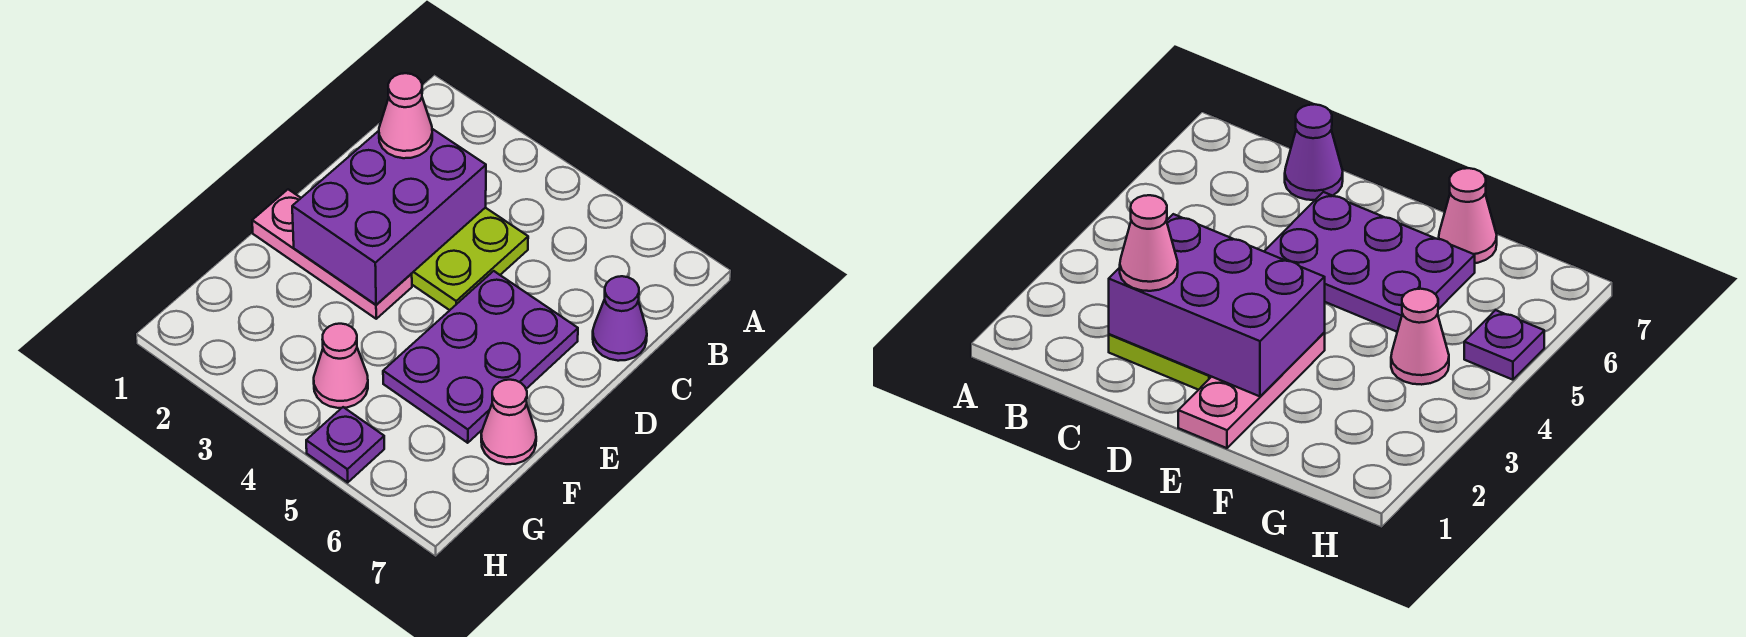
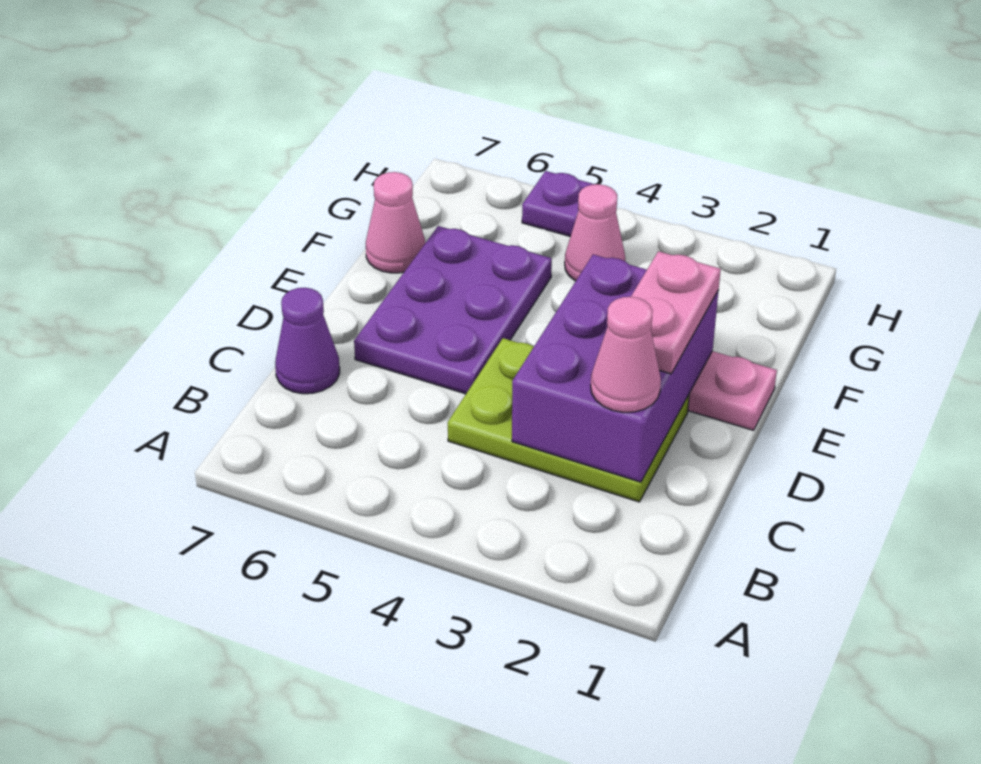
none -> pink plate D2:E2 level 3

